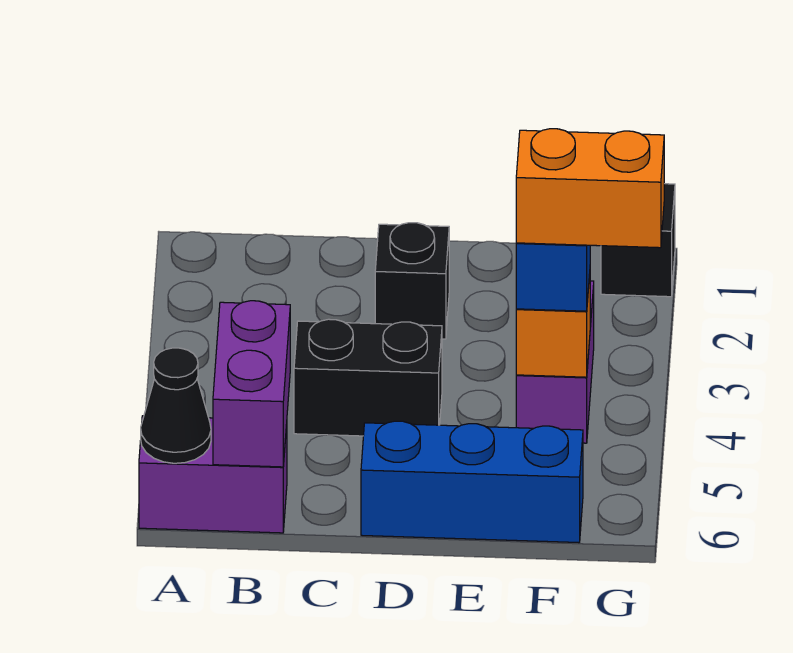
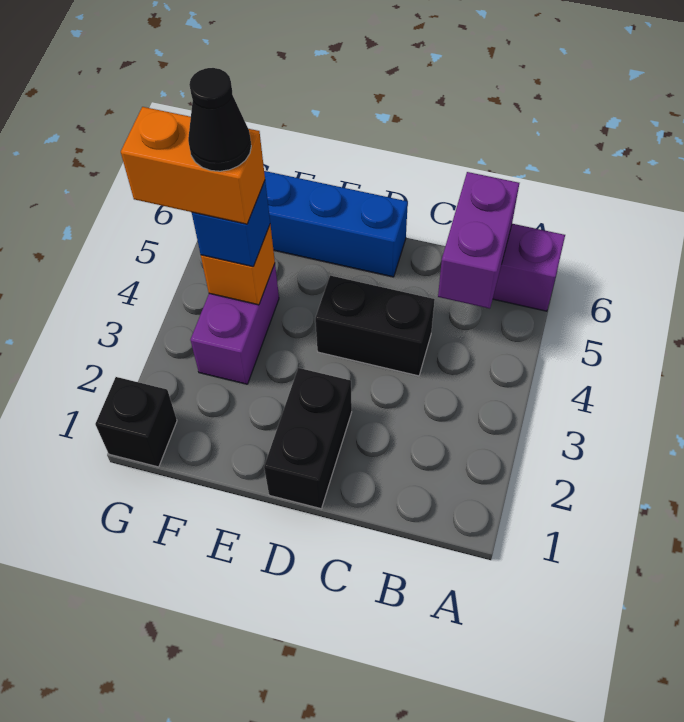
black cone A6 level 2 -> black cone F4 level 5
black brick D2 level 1 -> black brick D1:D2 level 1

